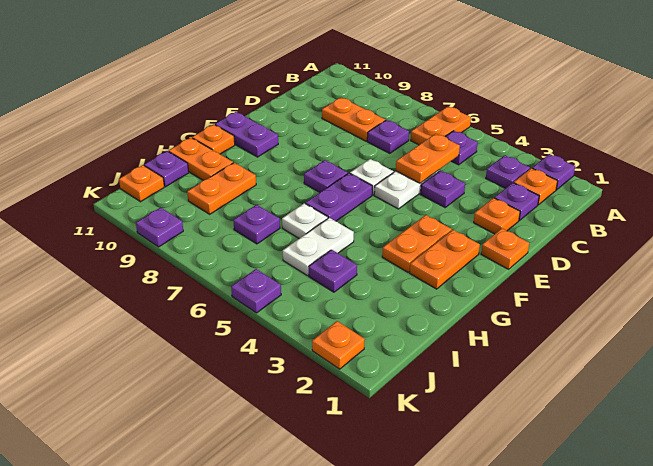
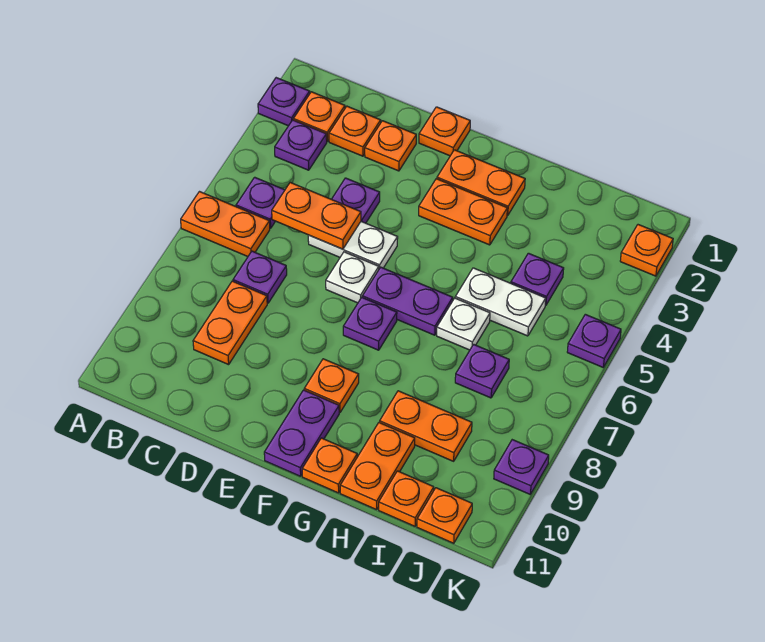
purple plate C2 level 1 -> orange plate C2 level 1
none -> orange plate F9 level 1
purple plate I11 level 1 -> orange plate I11 level 1

